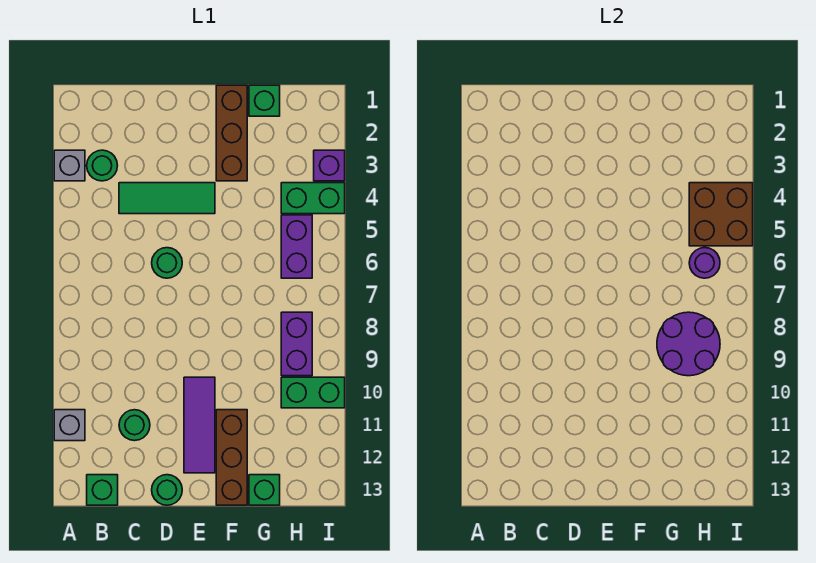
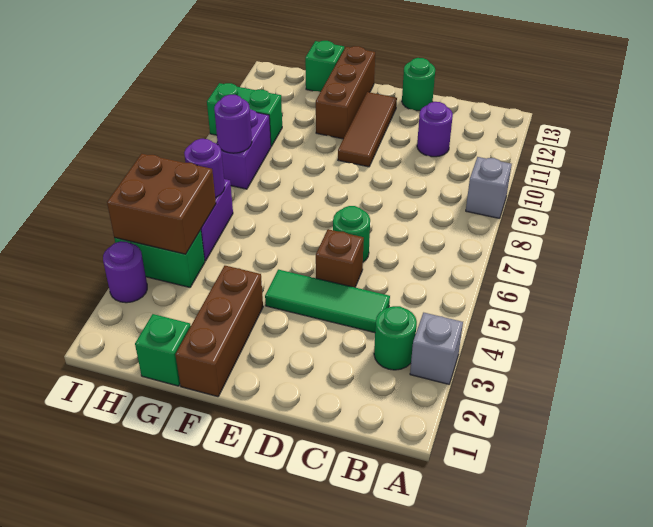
grey brick A11 level 1 -> grey brick A9 level 1
green brick B13 level 1 -> none
green round brick C11 level 1 -> purple round brick C11 level 1
none -> brown brick D5 level 1
purple tile E10:E12 level 1 -> brown tile E10:E12 level 1
purple round brick G8:H9 level 2 -> purple round brick H8 level 2
purple brick I3 level 1 -> purple round brick I3 level 1

